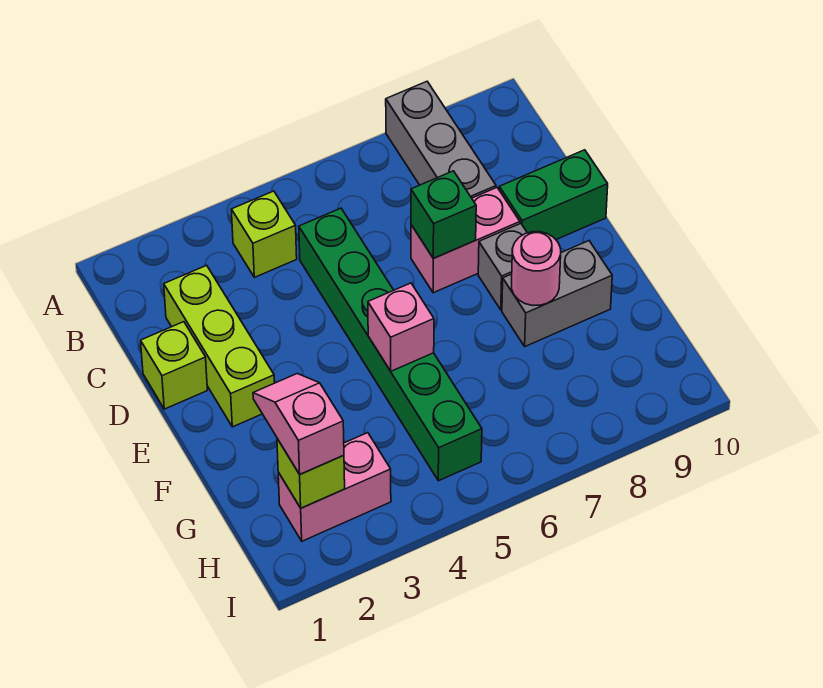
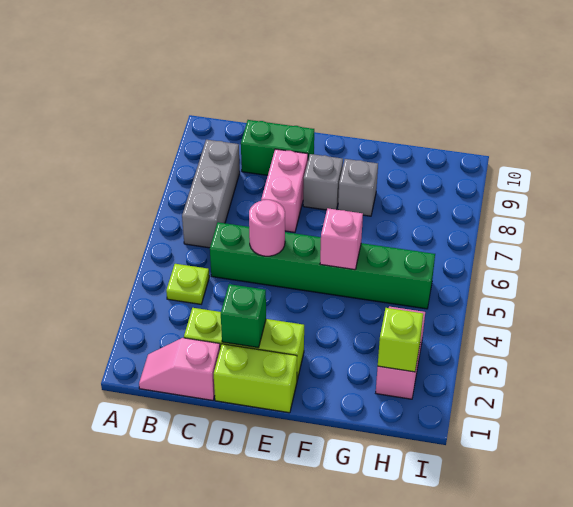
grey brick A8:C8 level 1 -> grey brick B6:B8 level 1
lime brick B4 level 1 -> lime plate B4 level 1
lime brick D1 level 1 -> lime brick D1:E1 level 1
green brick D7 level 2 -> green brick D2 level 2
green brick D9:D10 level 1 -> green brick C9:D9 level 1
grey brick F8:F9 level 1 -> grey brick F8 level 1
pink round brick F8 level 2 -> pink round brick D5 level 2
pink slope G2:H2 level 3 top H -> pink slope B1:C1 level 1 top C

